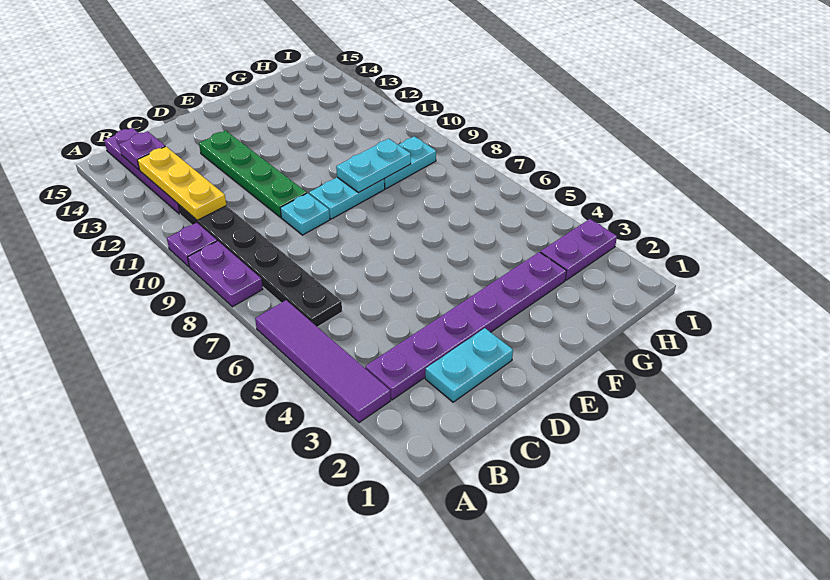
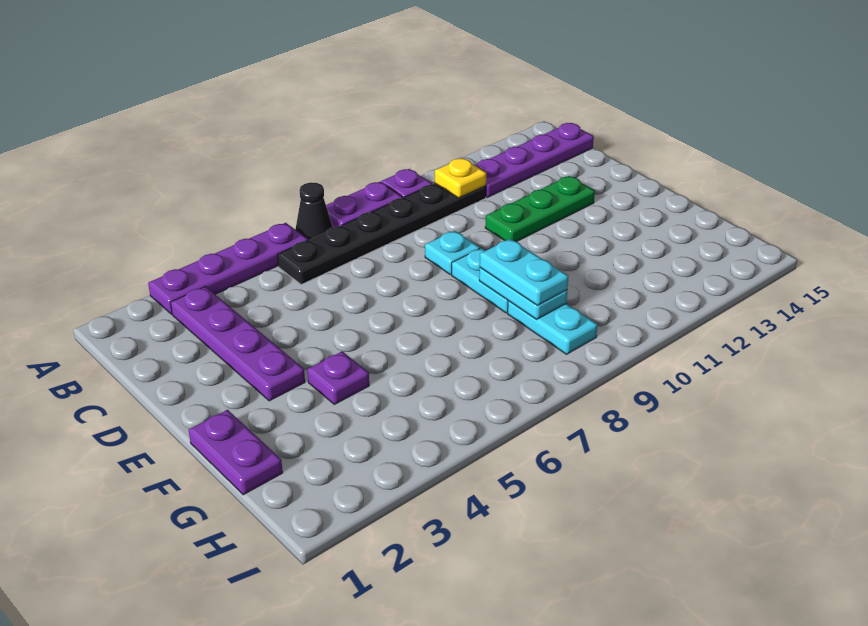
purple tile A3:A6 level 1 -> purple plate A3:A6 level 1
none -> black cone A7 level 1
purple plate B3:G3 level 1 -> purple plate B3:E3 level 1
yellow plate B11:B13 level 2 -> yellow plate B11 level 2
purple plate B14 level 2 -> purple plate F4 level 1
cyan plate C2:D2 level 1 -> cyan plate F9:G9 level 3
green plate D10:D13 level 1 -> green plate D11:D13 level 1
purple plate H3:I3 level 1 -> purple plate F1:G1 level 1

